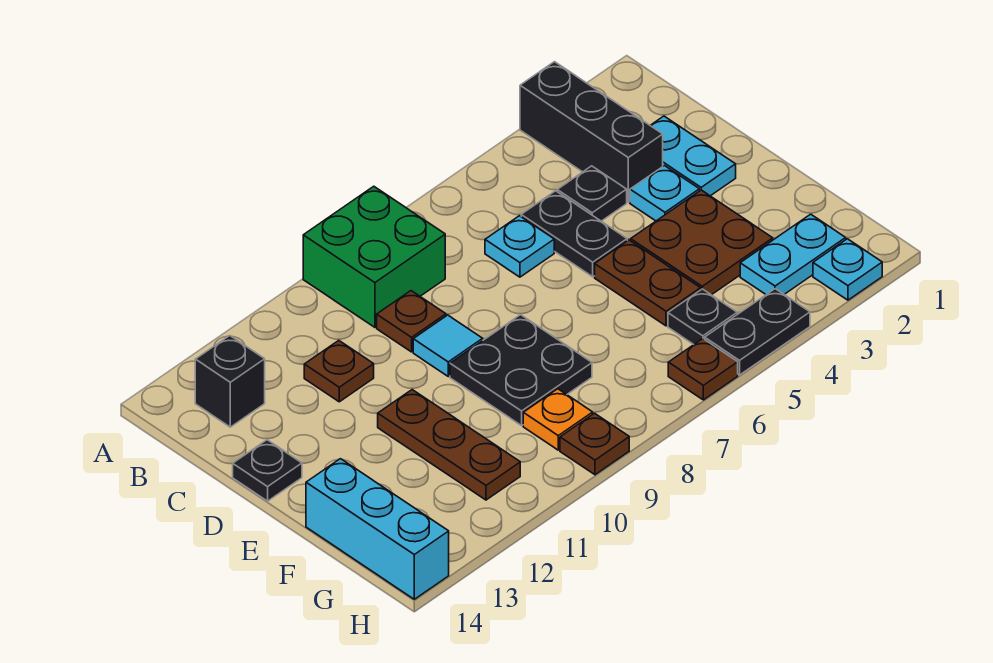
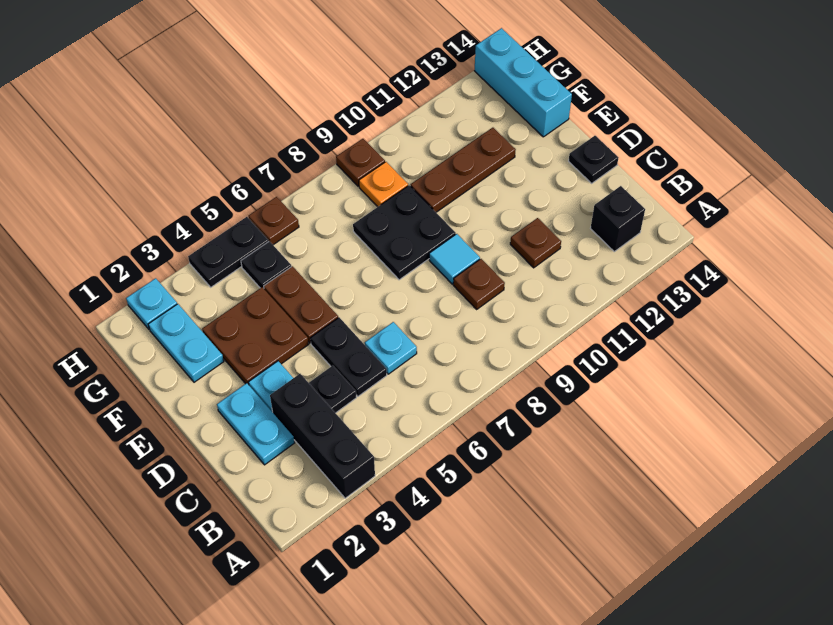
green brick A8:B9 level 1 -> none
brown plate E11:G11 level 1 -> brown plate F10:F12 level 1
cyan plate G2:G3 level 1 -> cyan plate F2:G2 level 1

